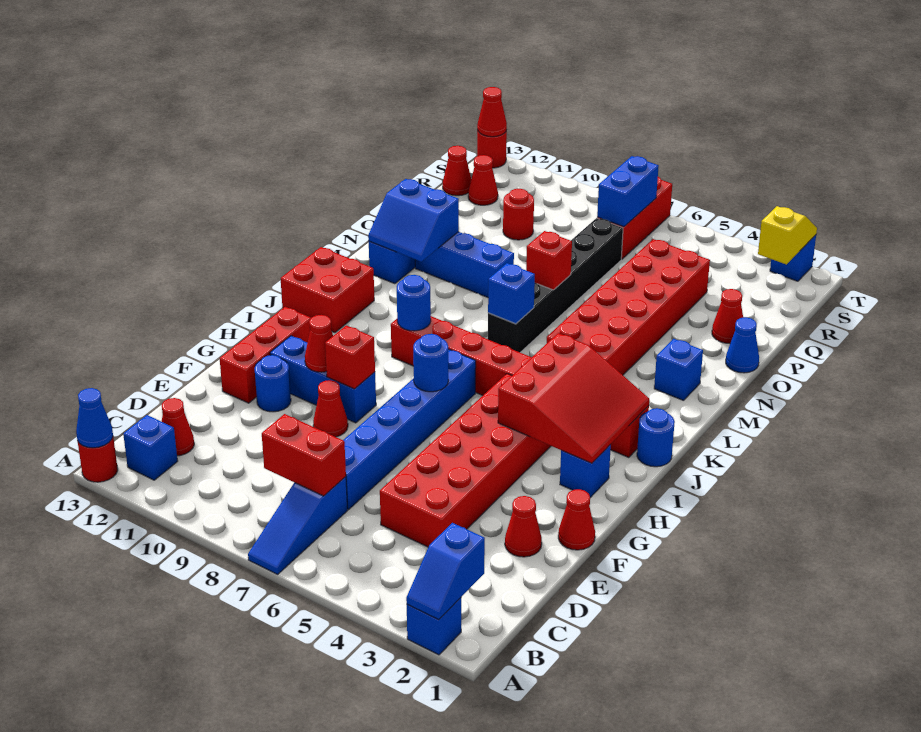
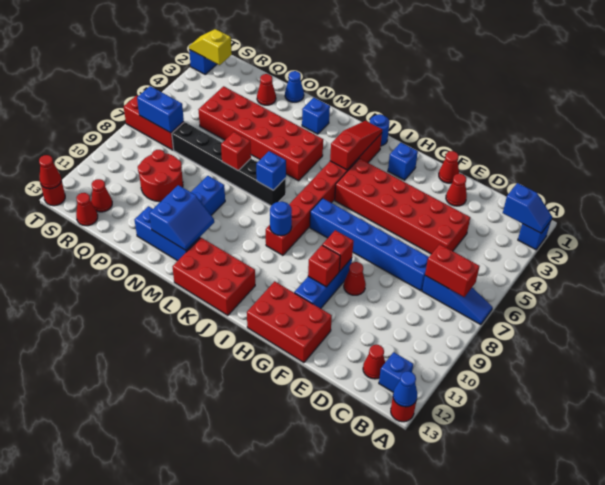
red brick C7:C8 level 2 -> red brick B7:C7 level 2
blue round brick F11 level 1 -> none
red brick F12:H12 level 1 -> red brick F12:H13 level 1
red cone G10 level 2 -> red brick G10 level 2
red slope H2:J4 level 2 top 4 -> red slope J2:J4 level 2 top 4
blue round brick H7 level 2 -> none
red brick J12:K13 level 1 -> red brick J12:L13 level 1
red round brick Q10 level 1 -> red round brick P9:Q10 level 1

